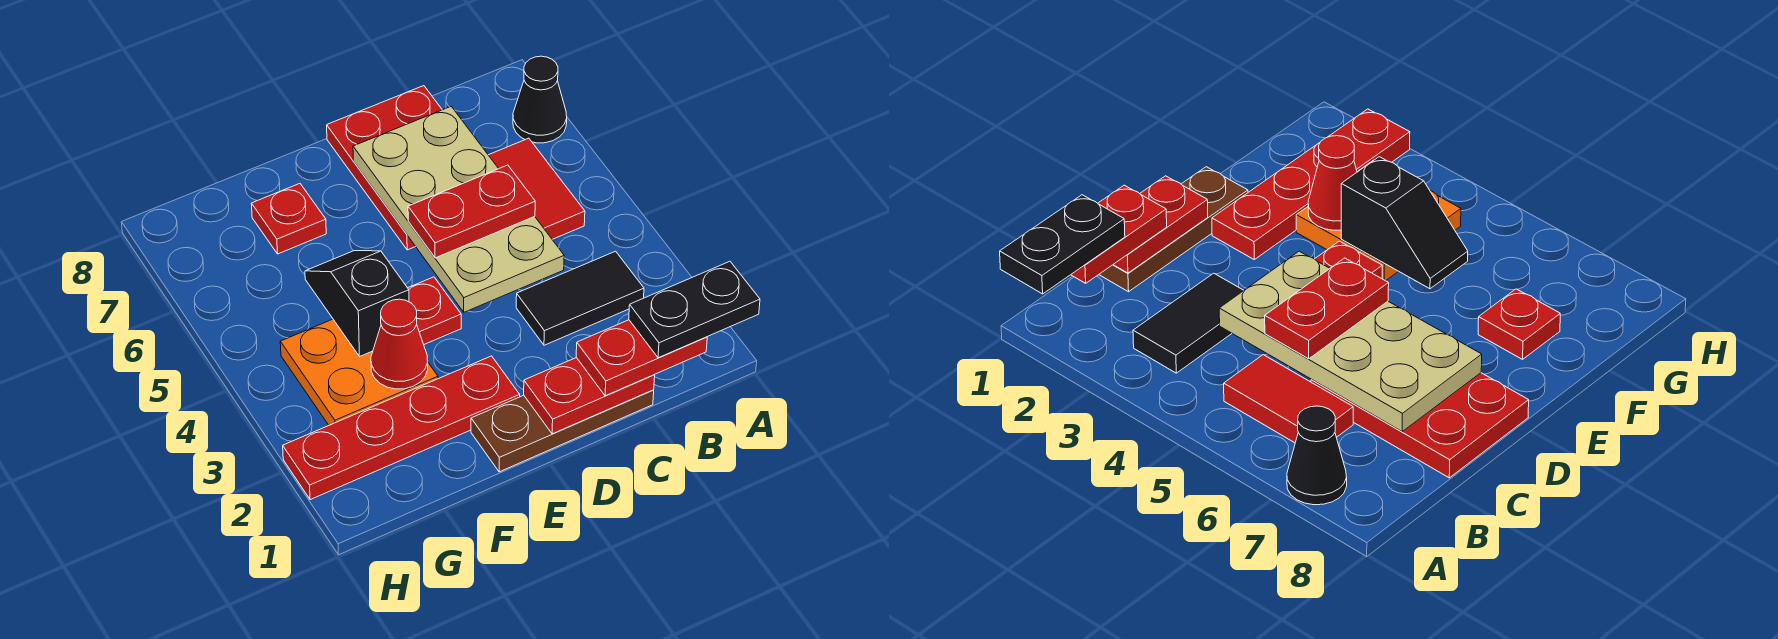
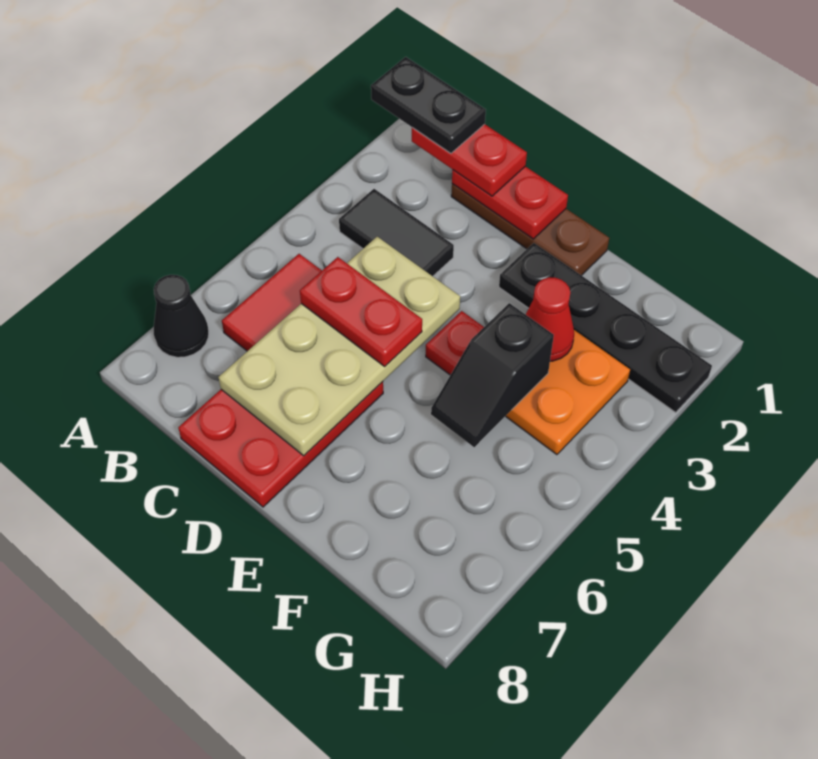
red plate E2:H2 level 1 -> black plate E2:H2 level 1
red plate F7 level 1 -> none

